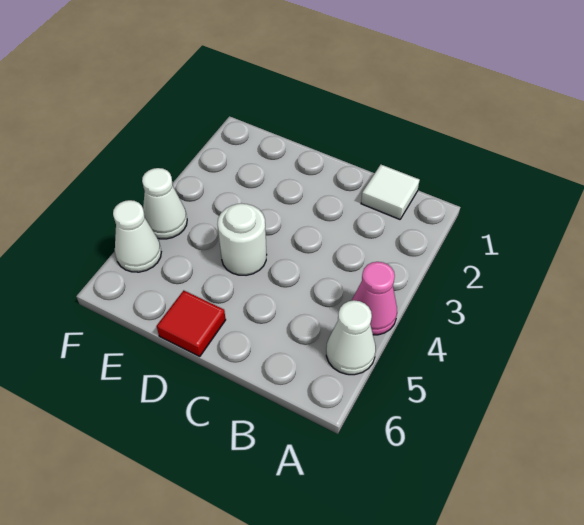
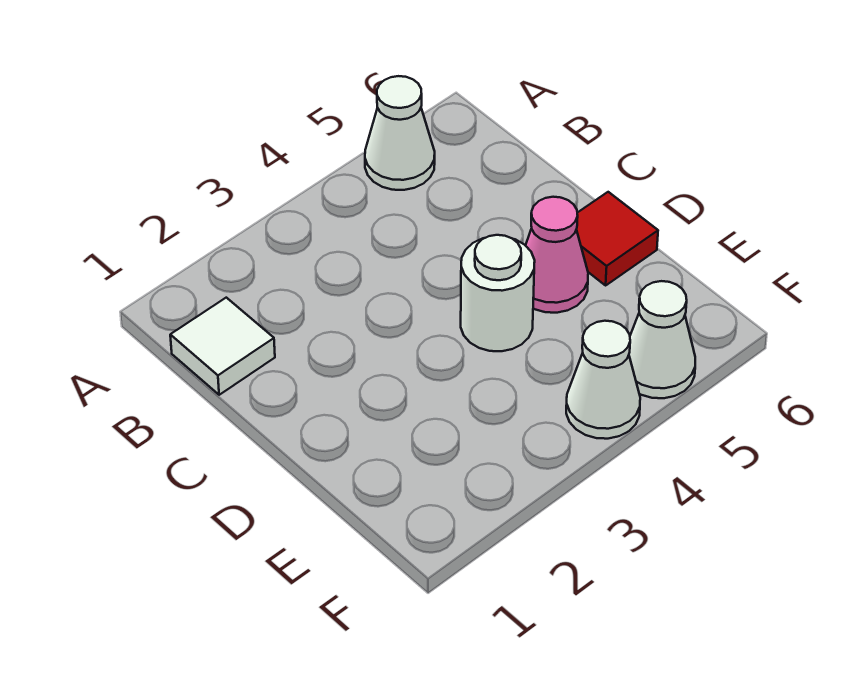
pink cone A4 level 1 -> pink cone D5 level 1

